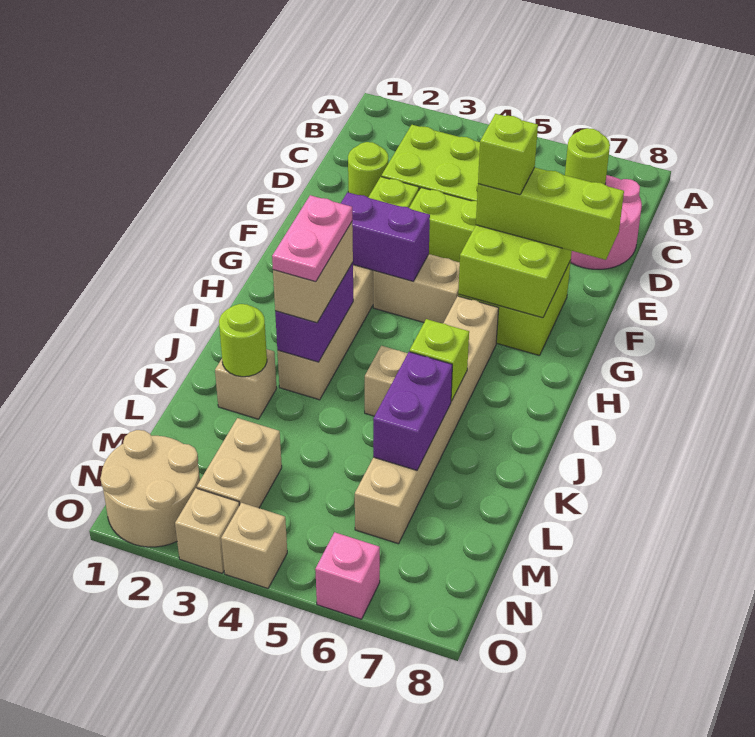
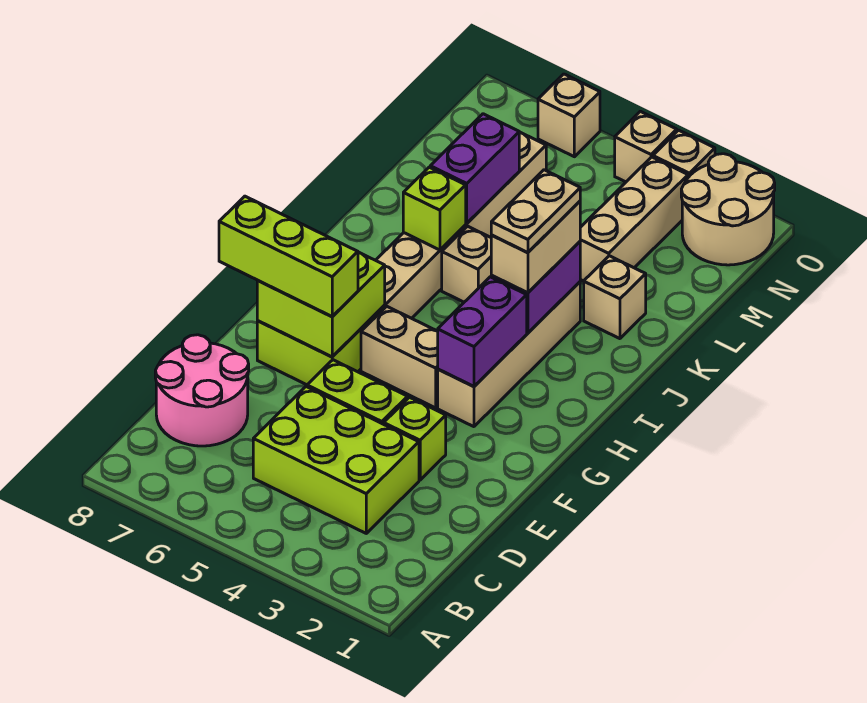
lime round brick C7 level 2 -> none
lime round brick D2 level 1 -> none
lime brick F6 level 4 -> none
purple brick G3:G4 level 2 -> purple brick G3:H3 level 2
pink plate I3:J3 level 4 -> tan plate I3:J3 level 4
lime round brick K2 level 2 -> none
tan brick M3:N3 level 1 -> tan brick L3:N3 level 1
pink brick O6 level 1 -> tan brick O6 level 1

